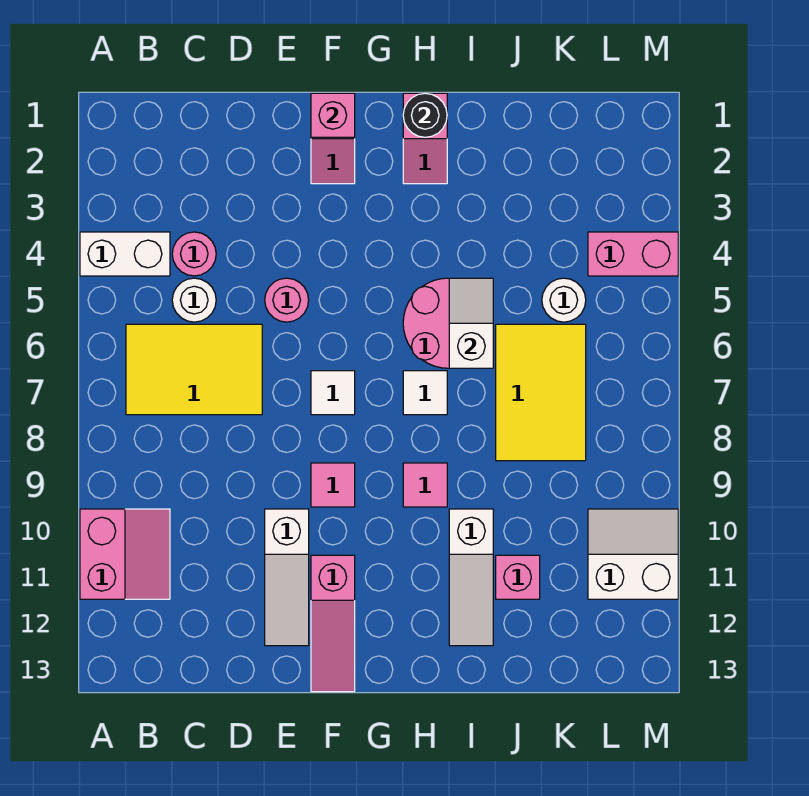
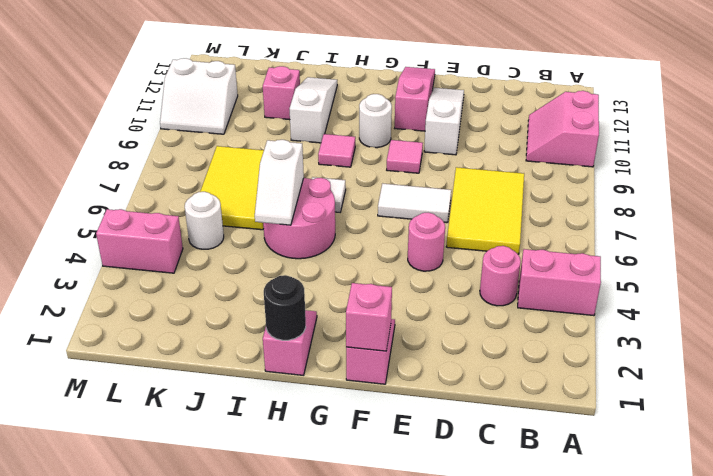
white brick A4:B4 level 1 -> pink brick A4:B4 level 1
yellow tile B6:D7 level 1 -> yellow tile C6:D8 level 1
white round brick C5 level 1 -> white round brick G10 level 1
white tile F7 level 1 -> white tile E7:F7 level 1

